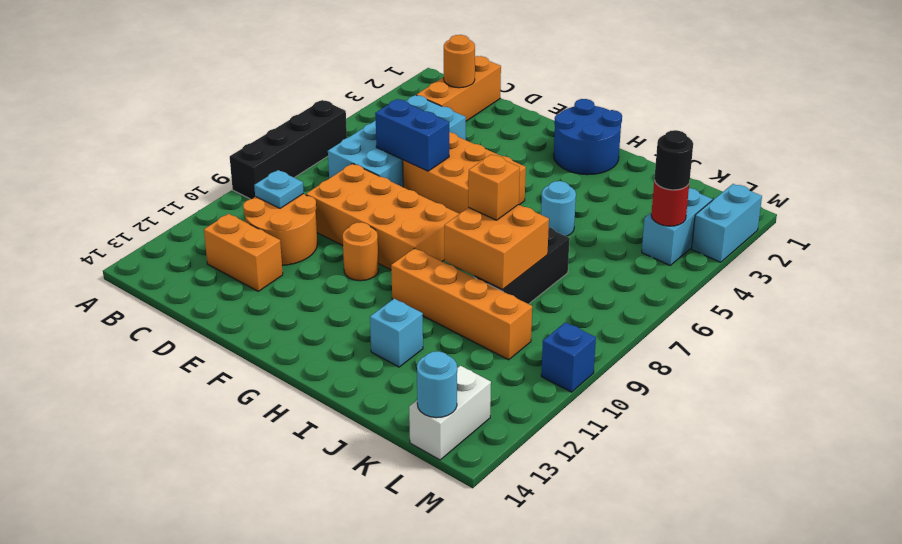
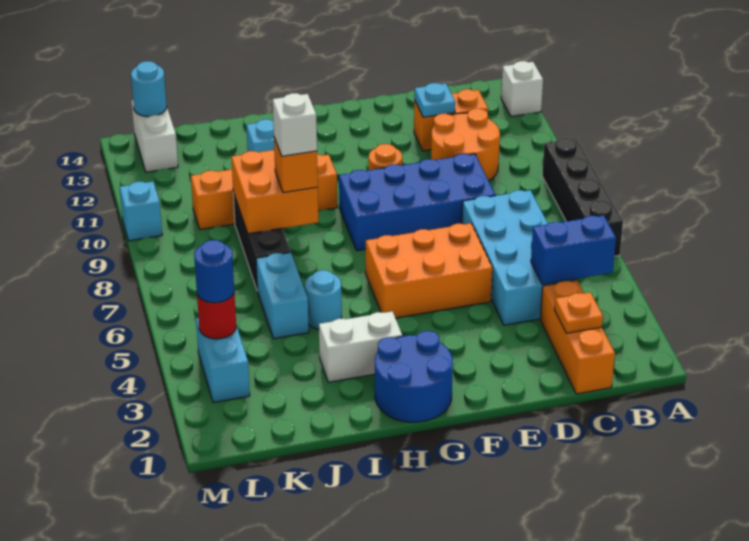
none -> white brick A13 level 1
orange round brick C2 level 2 -> orange plate C2 level 2
cyan plate C10 level 2 -> cyan plate D12 level 2
blue brick D6:E6 level 2 -> blue brick B4:C4 level 2
orange brick D8:G9 level 1 -> blue brick D8:G9 level 1
none -> white brick H3:I3 level 1
none -> white brick I8 level 4
black round brick L4 level 3 -> blue round brick L4 level 3
cyan brick M2:M3 level 1 -> cyan brick J5:J6 level 1
blue brick M10 level 1 -> cyan brick M10 level 1

